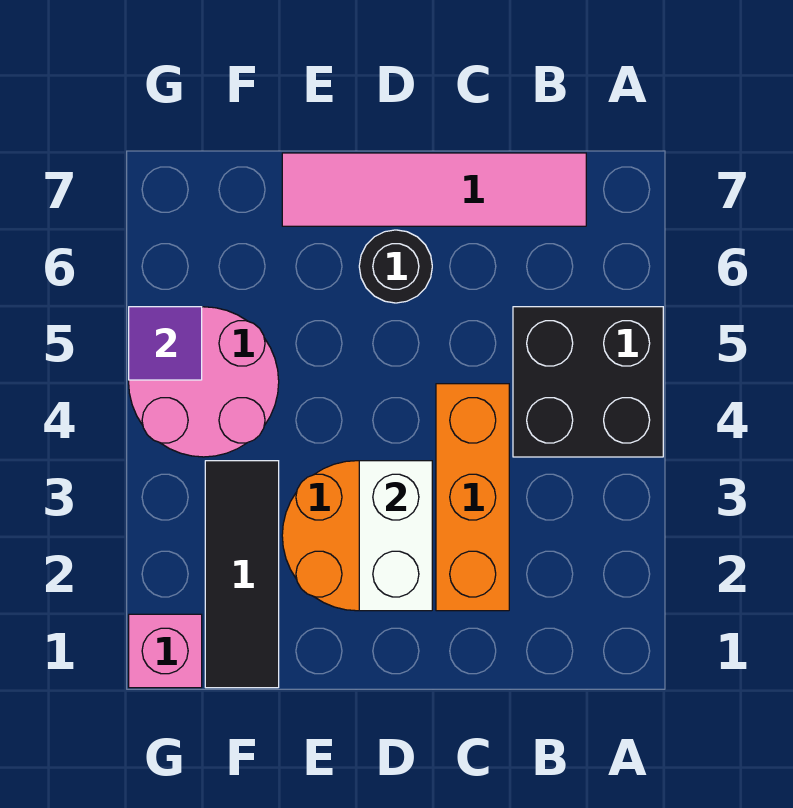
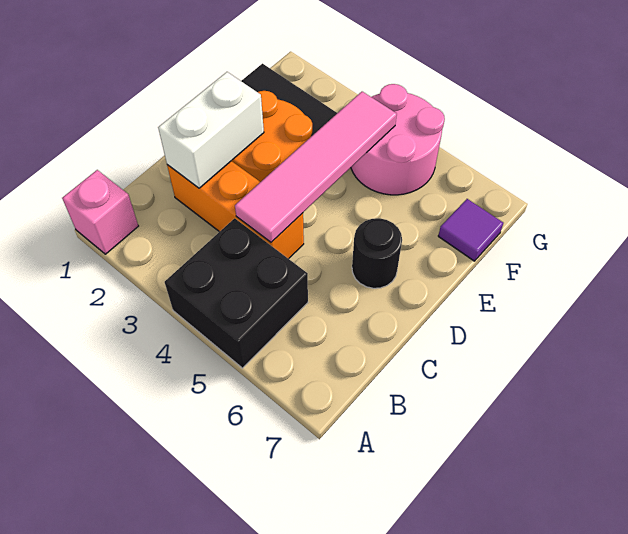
pink tile B7:E7 level 1 -> pink tile C4:F4 level 2
white brick D2:D3 level 2 -> white brick C2:D2 level 2
pink brick G1 level 1 -> pink brick A1 level 1
purple tile G5 level 2 -> purple tile F7 level 1

